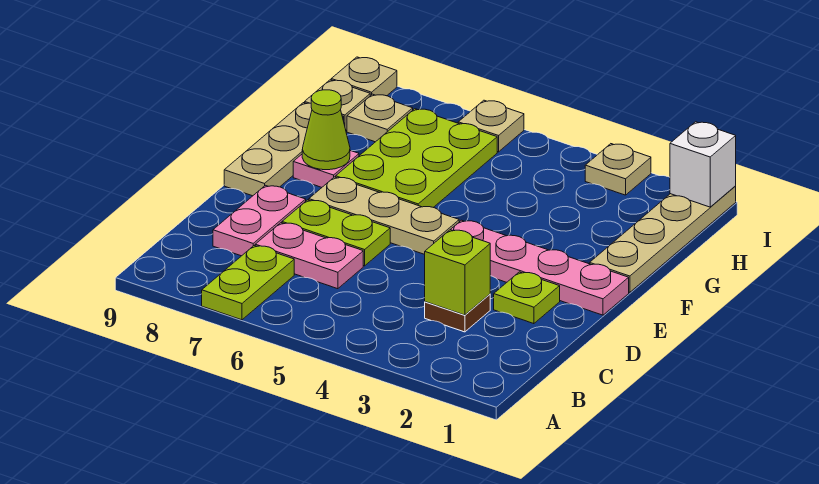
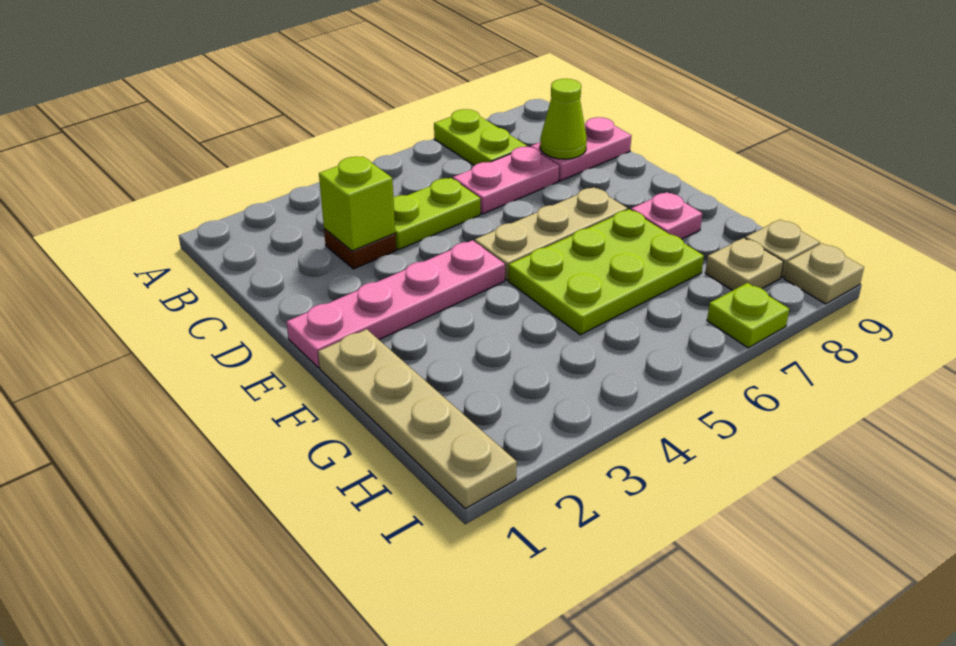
pink plate C8:D8 level 1 -> pink plate C8:C9 level 1
lime plate D2 level 1 -> lime plate I7 level 1
lime plate D6:D7 level 1 -> lime plate C4:C5 level 1
tan plate E9:G9 level 1 -> none
lime plate F6:H7 level 1 -> lime plate F5:G7 level 1
lime cone F8 level 2 -> lime cone C8 level 2
white brick I1 level 2 -> none
tan plate I3 level 1 -> none
tan plate I6 level 1 -> none

